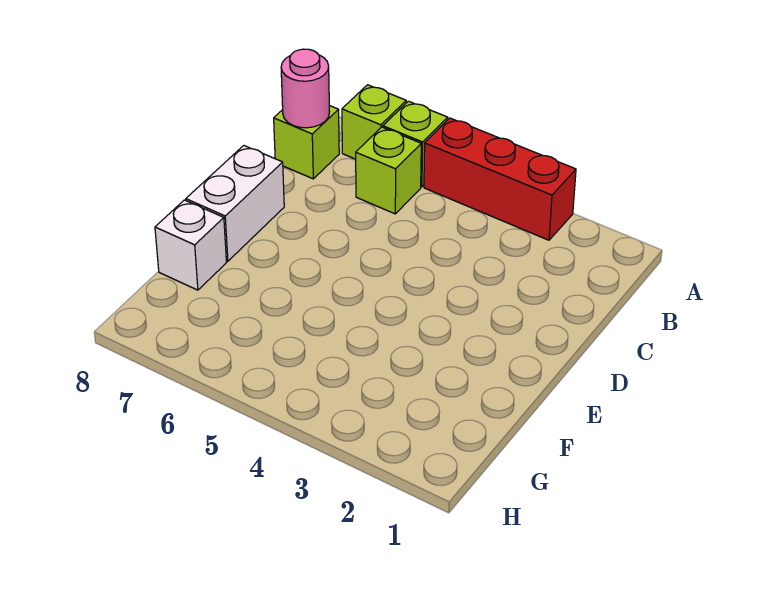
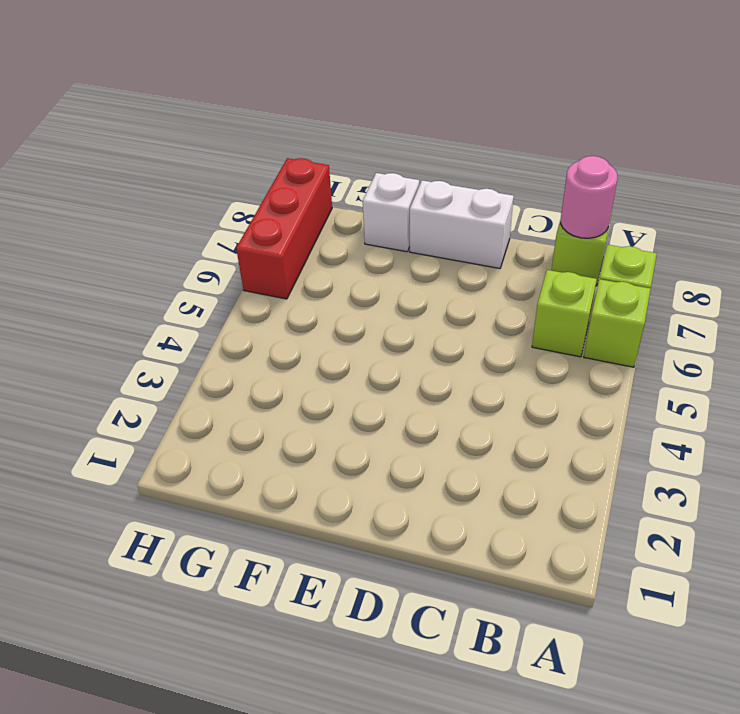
red brick A3:A5 level 1 -> red brick H6:H8 level 1

